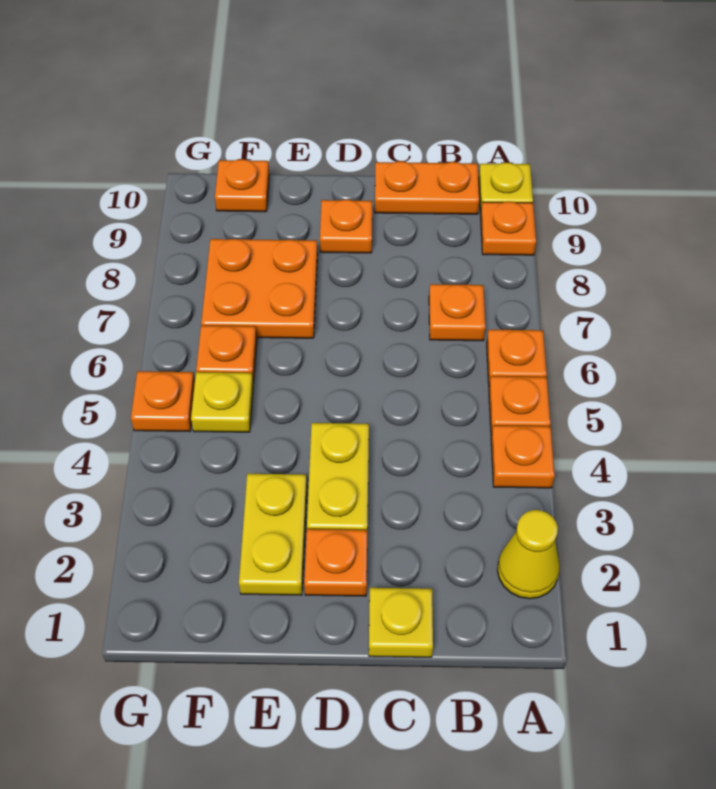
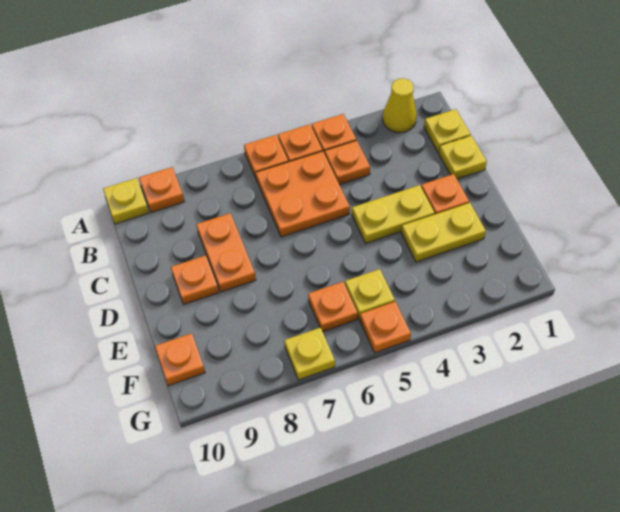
none -> yellow plate B1 level 1
orange plate B7 level 1 -> orange plate B4 level 1
orange plate B10:C10 level 1 -> orange plate C8:D8 level 1
orange plate E7:F8 level 1 -> orange plate B5:C6 level 1
none -> yellow plate G7 level 1

